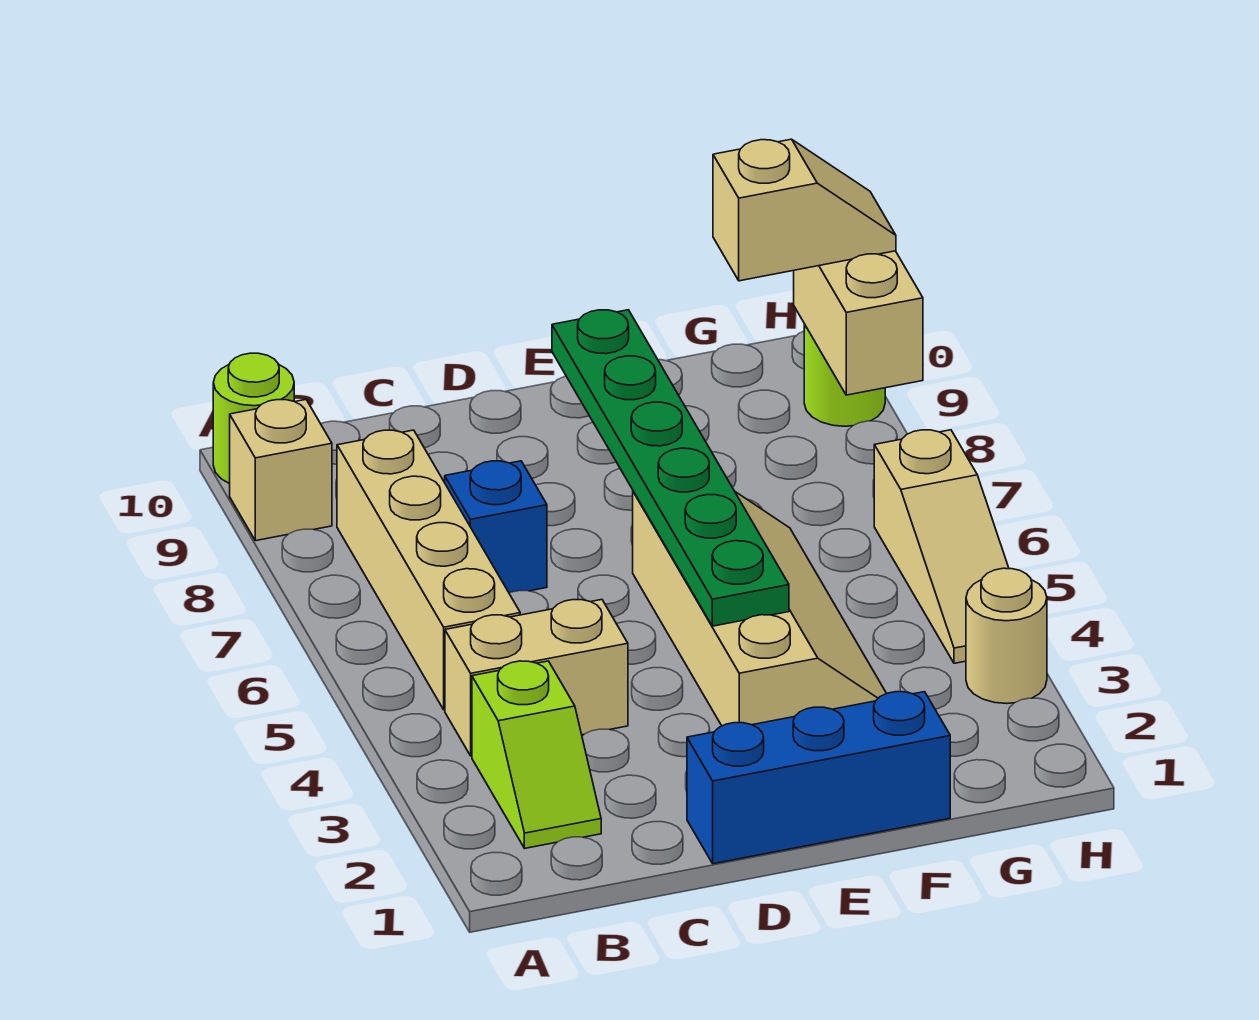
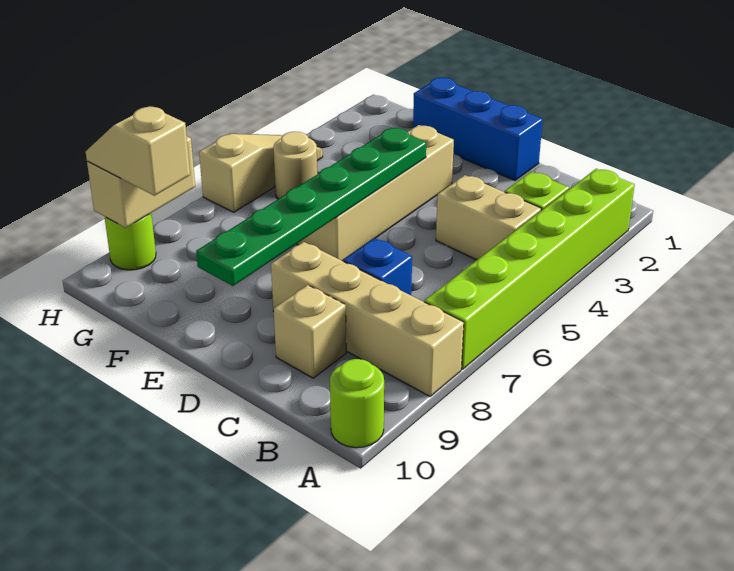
none -> lime brick A2:A7 level 1
tan brick A9 level 1 -> tan brick C9 level 1
tan brick B5:B8 level 1 -> tan brick A8:D8 level 1
tan round brick H3 level 1 -> tan round brick G5 level 1

